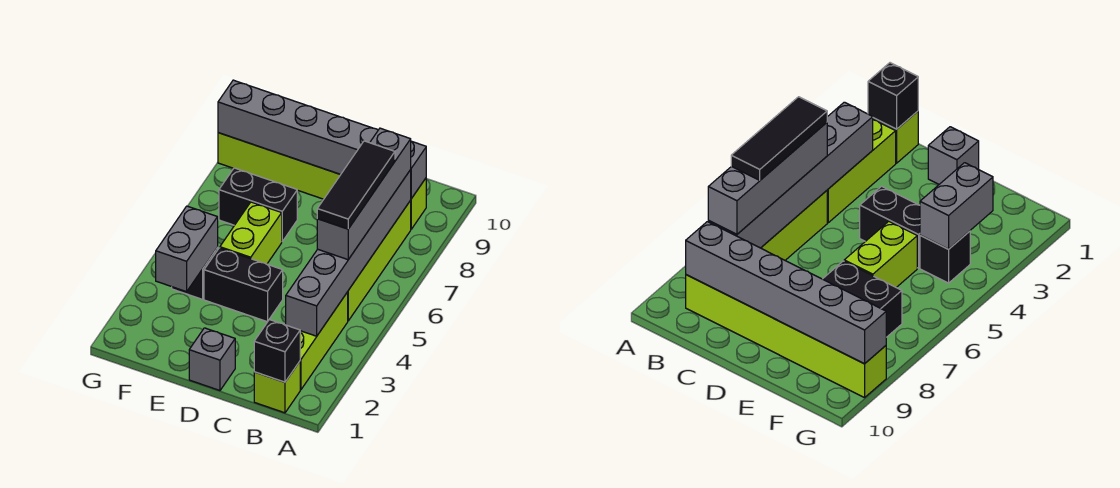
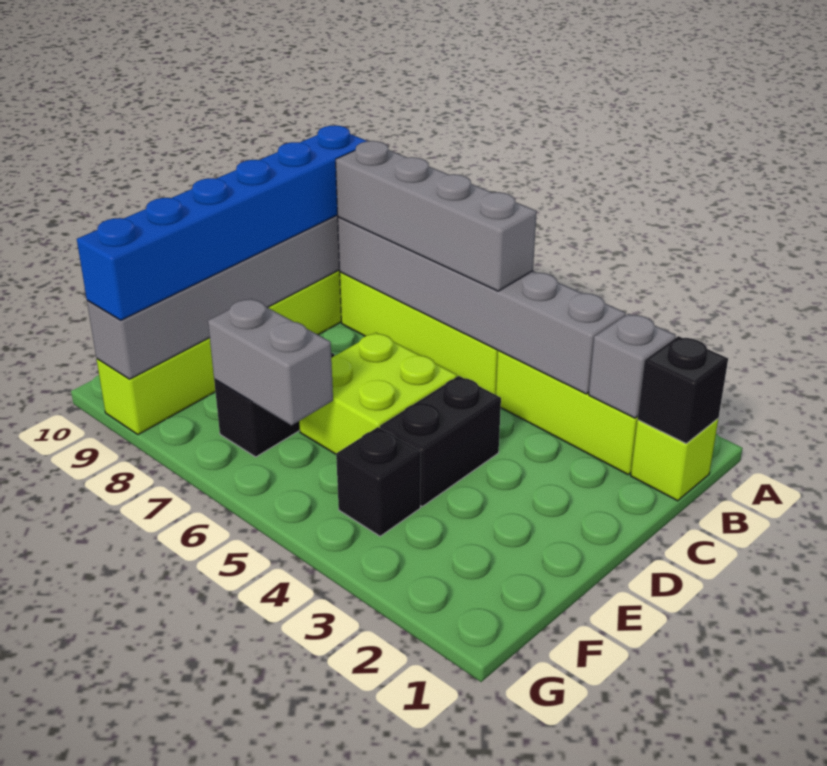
black tile B5:B7 level 4 -> none
none -> blue brick B9:G9 level 3
grey brick D1 level 1 -> grey brick B2 level 2
lime brick E5:E6 level 1 -> lime brick D5:E6 level 1
grey brick F3:F4 level 2 -> grey brick F6:F7 level 2

